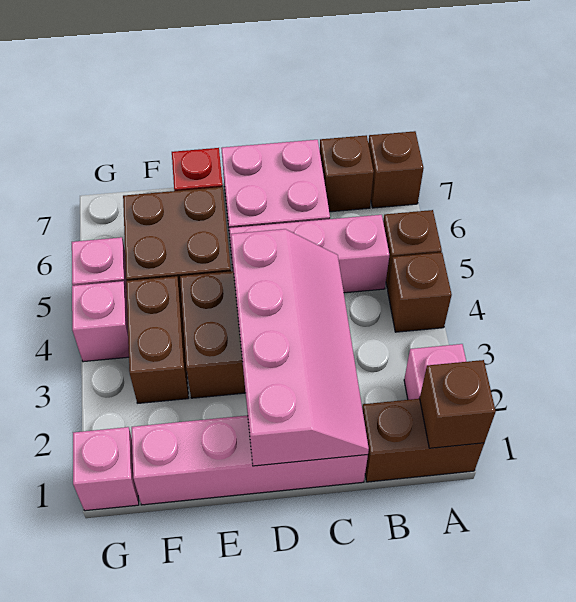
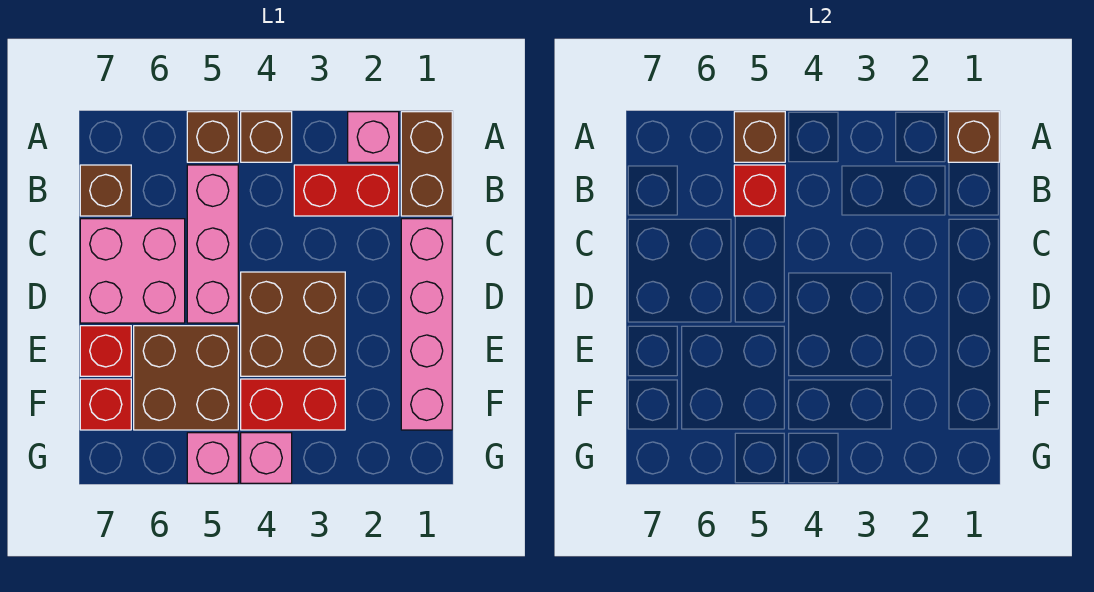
brown brick A7 level 1 -> brown brick A5 level 2
none -> red brick B2:B3 level 1
none -> red brick B5 level 2
pink slope C1:D4 level 2 top D -> none
brown brick F3:F4 level 1 -> red brick F3:F4 level 1
none -> red brick F7 level 1
pink brick G1 level 1 -> none

